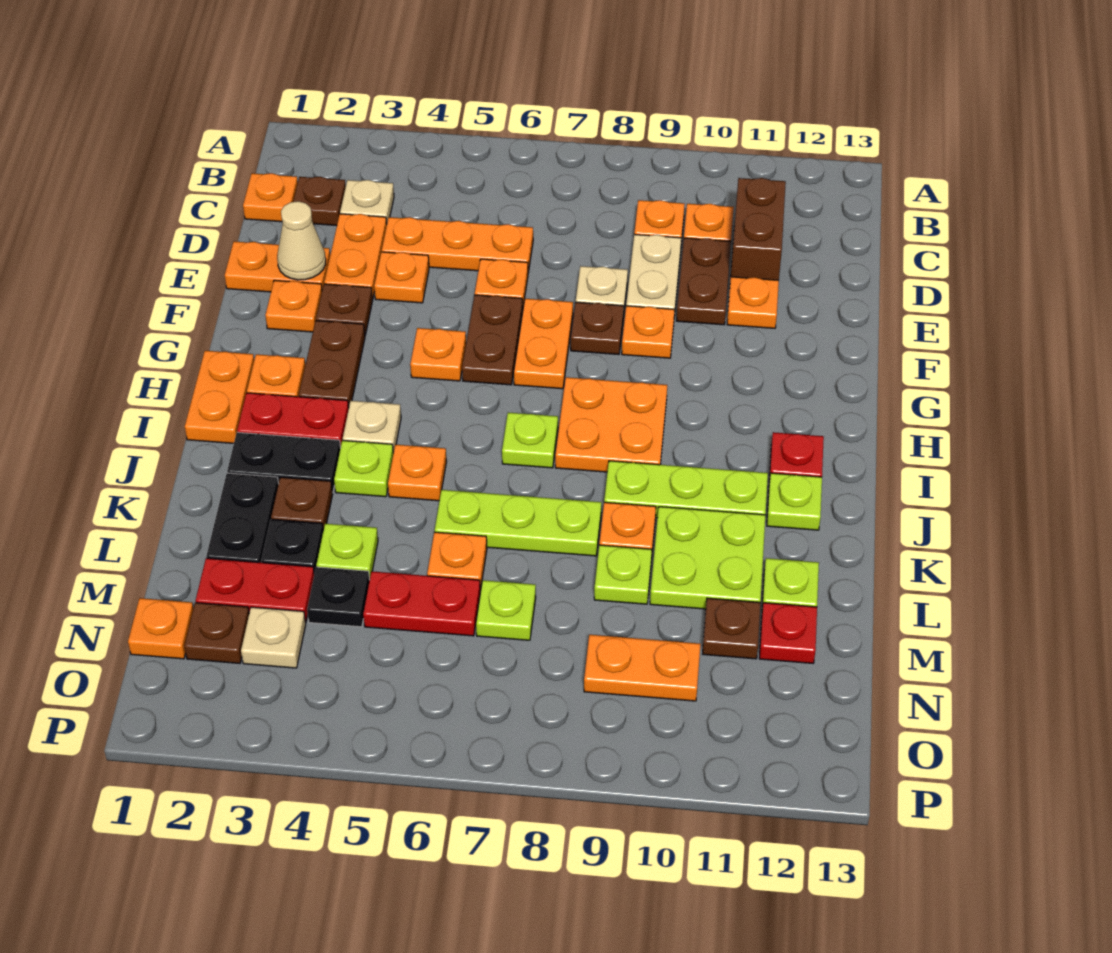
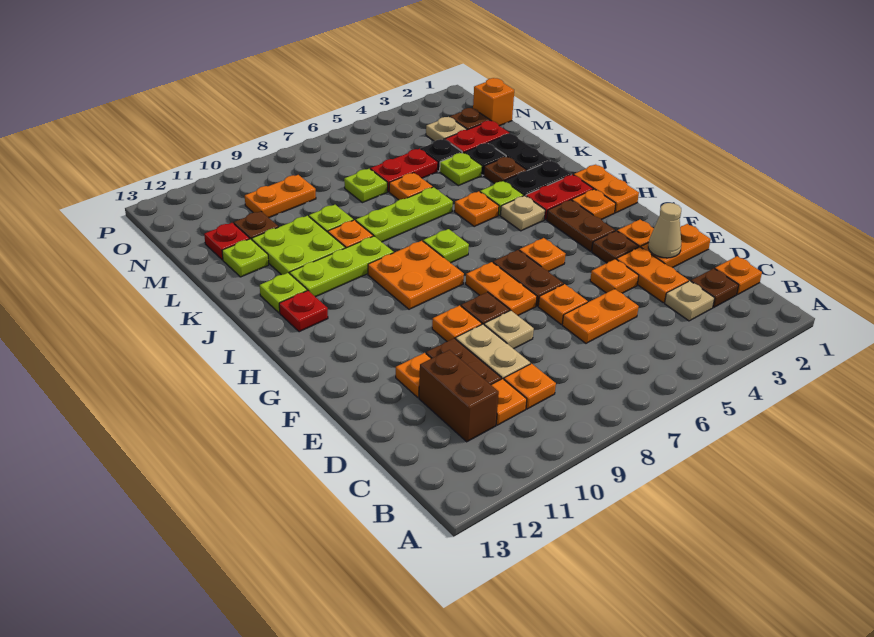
orange plate D4:D6 level 1 -> orange plate D5:D6 level 1
orange plate N1 level 1 -> orange brick N1 level 1

